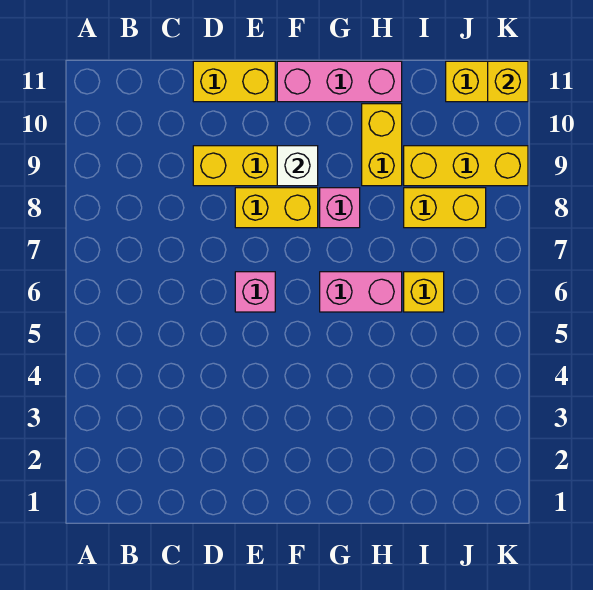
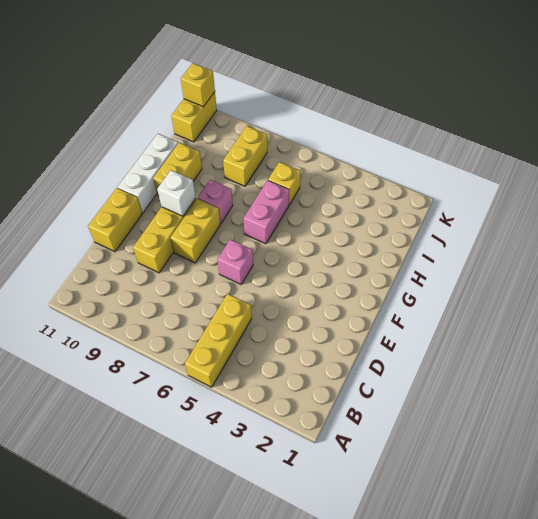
pink brick F11:H11 level 1 -> white brick F11:H11 level 1
yellow brick H9:H10 level 1 -> yellow brick G10:H10 level 1
yellow brick I9:K9 level 1 -> yellow brick A5:C5 level 1

